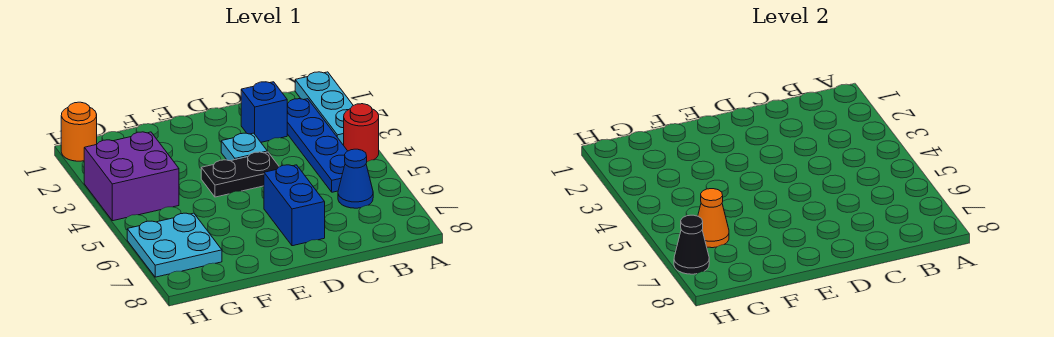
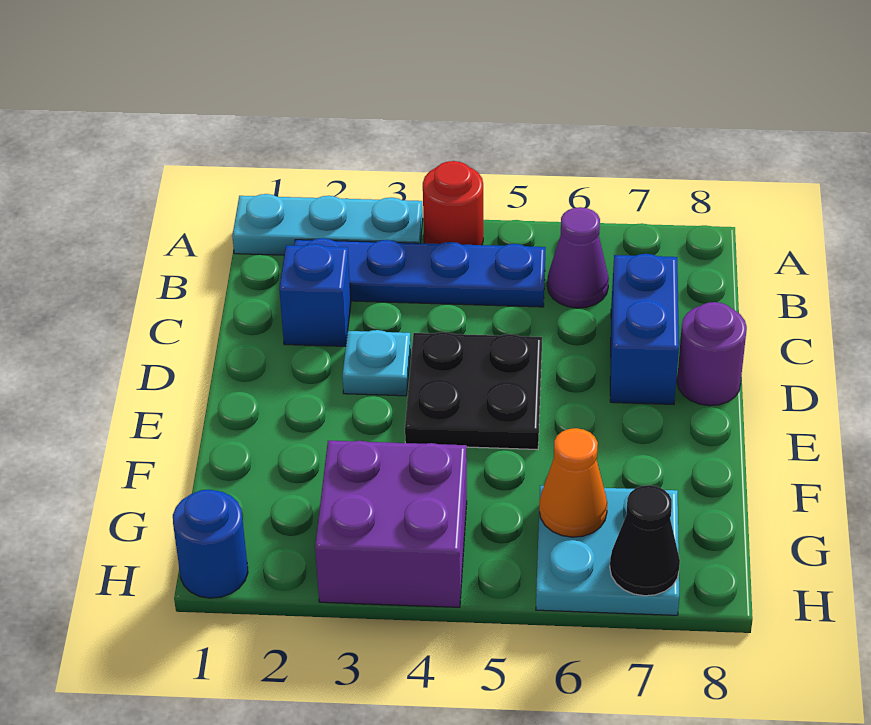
blue cone B6 level 1 -> purple cone B6 level 1
black plate D4:E4 level 1 -> black plate D4:E5 level 1
blue brick D6:D7 level 1 -> blue brick C7:D7 level 1
none -> purple round brick D8 level 1
orange round brick H1 level 1 -> blue round brick H1 level 1

